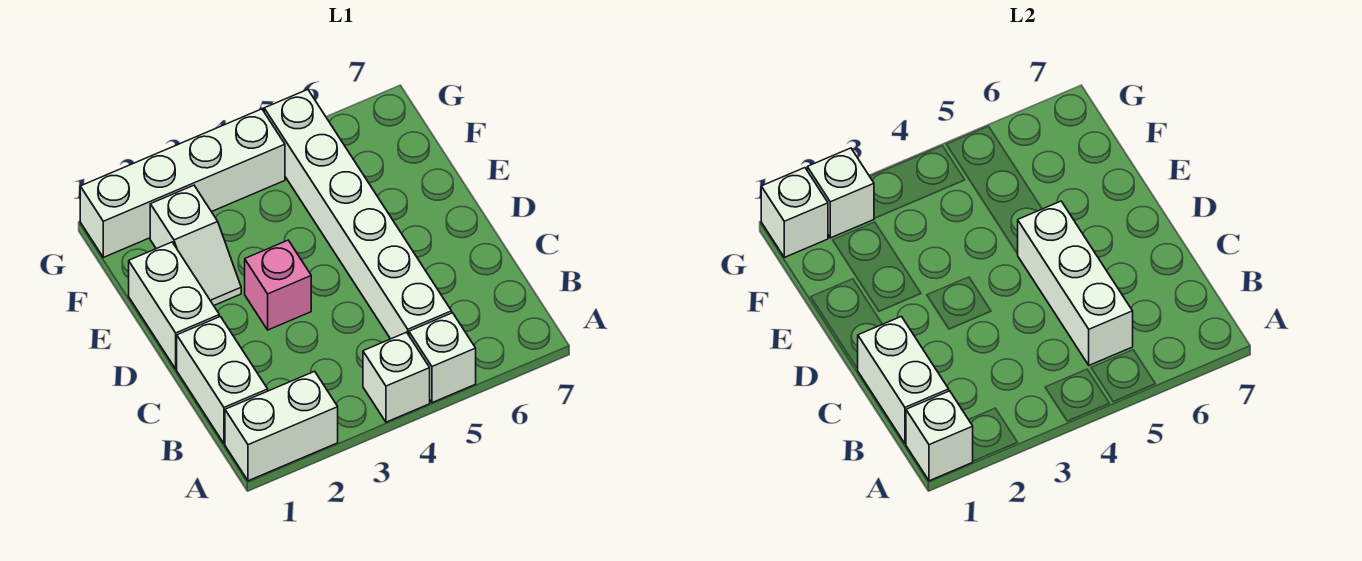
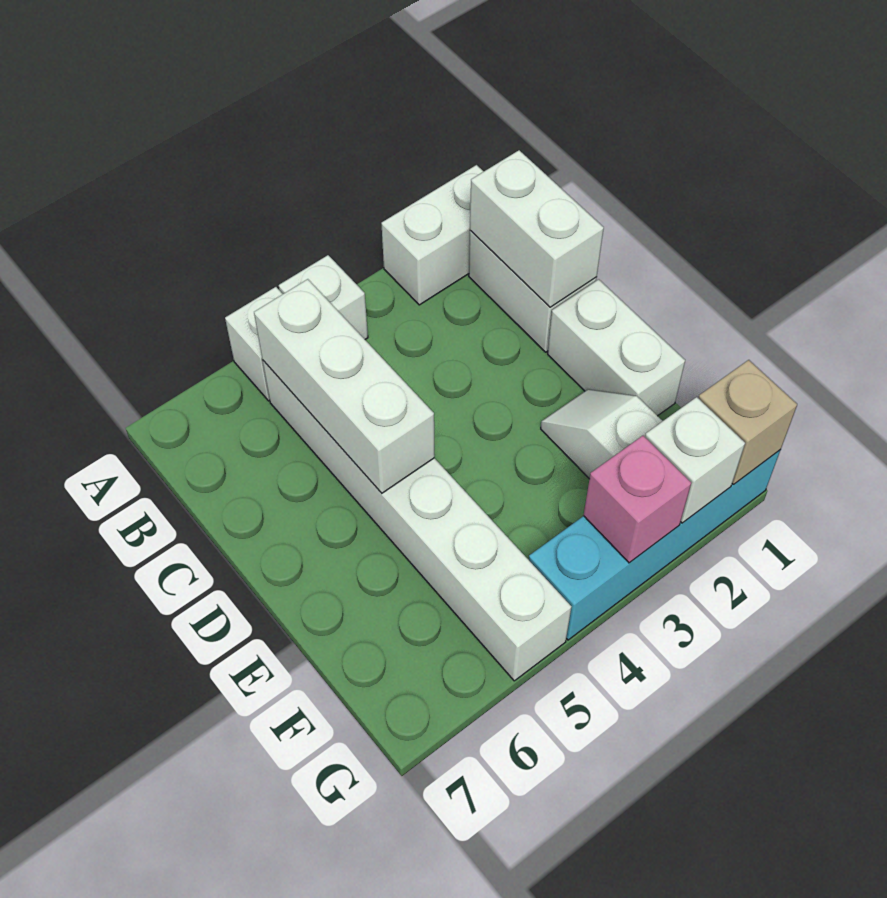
white brick A1 level 2 -> none
pink brick D3 level 1 -> pink brick G3 level 2
white brick G1:G4 level 1 -> cyan brick G1:G4 level 1
white brick G1 level 2 -> tan brick G1 level 2

